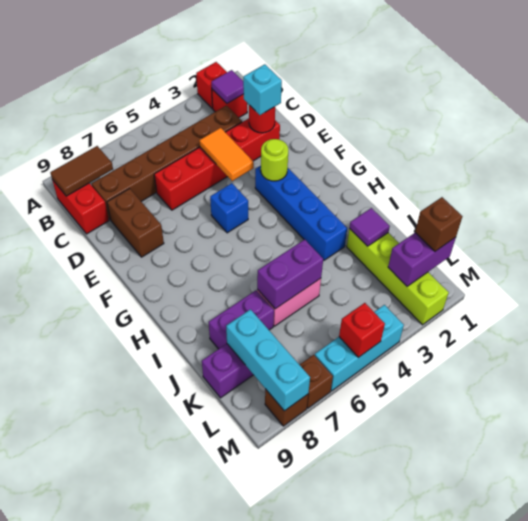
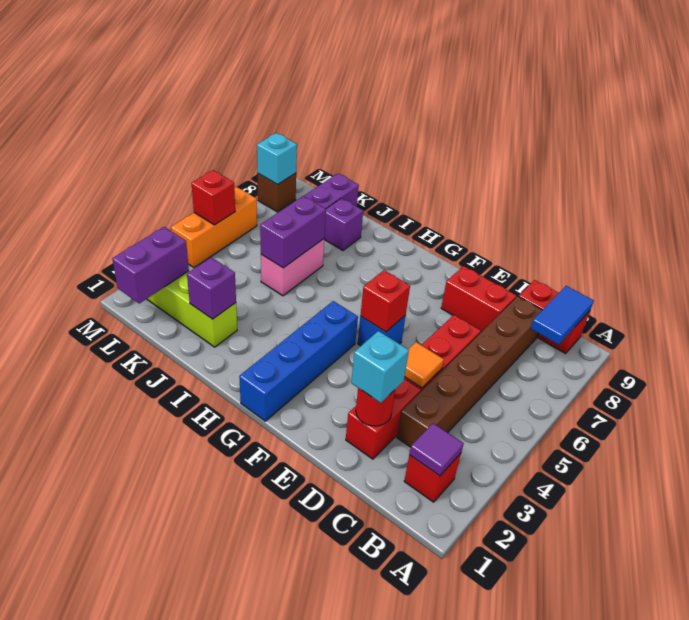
red brick A2 level 1 -> red brick F5 level 2
brown tile B8:B9 level 2 -> blue tile B8:B9 level 2
orange tile D4:E4 level 2 -> orange tile D4 level 2
brown brick D8:E8 level 1 -> red brick D8:E8 level 1
blue brick F3:I3 level 1 -> blue brick G1:G4 level 1
lime round brick F3 level 2 -> none
purple tile J2 level 2 -> purple brick J2 level 2
purple brick J7:J8 level 1 -> purple brick J8 level 1
cyan brick K8:M8 level 2 -> cyan brick M8 level 2
brown brick L1 level 3 -> none
cyan brick M4:M6 level 1 -> orange brick M4:M6 level 1
brown brick M7 level 1 -> none

